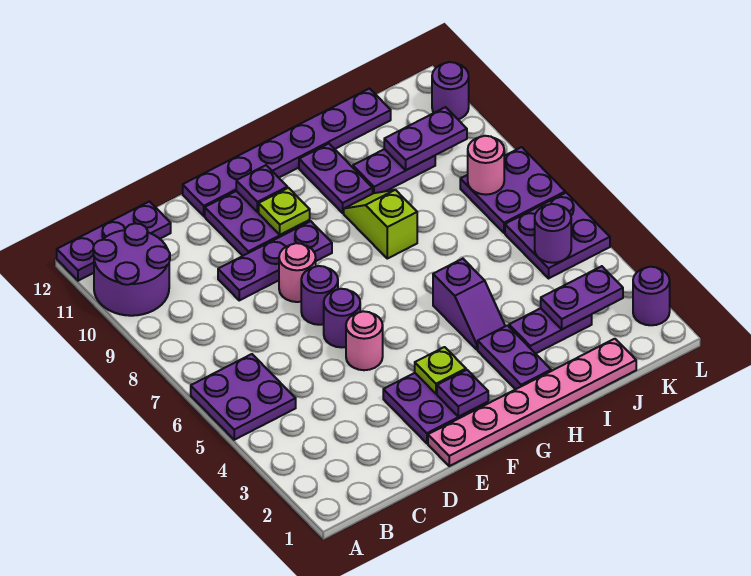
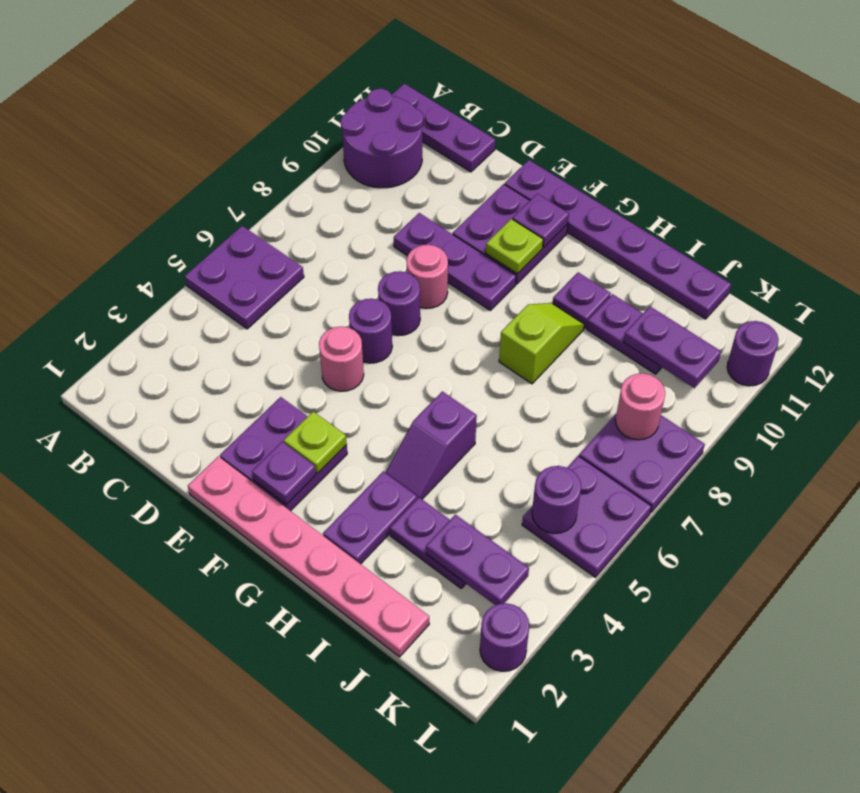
purple plate H10:H11 level 1 -> purple plate H10 level 1

